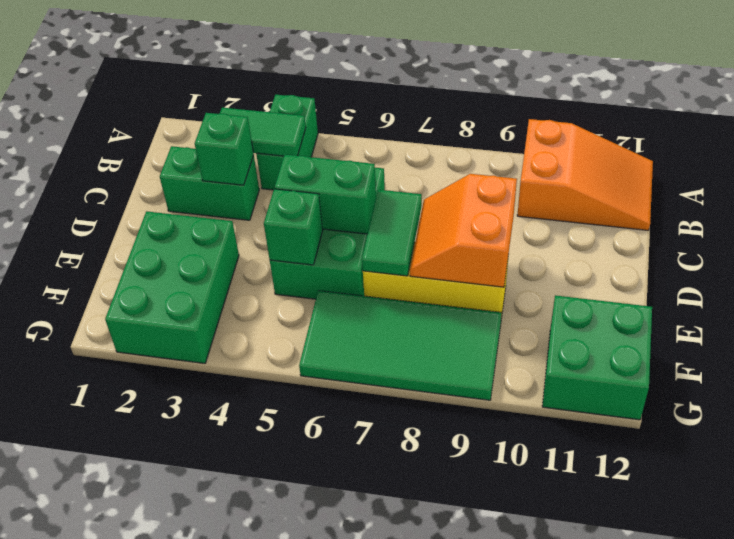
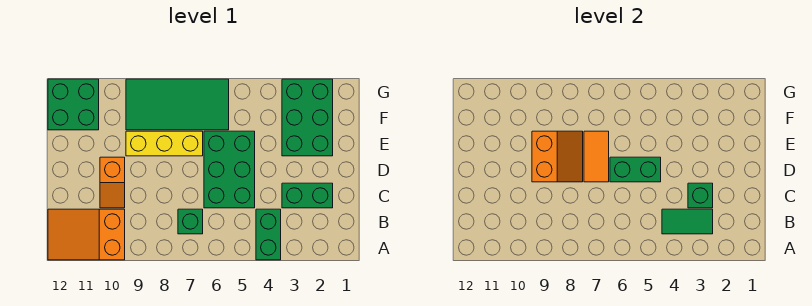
none -> orange slope C10:D10 level 1 top D
green tile D7:E7 level 2 -> orange tile D7:E7 level 2
green brick E5 level 2 -> green brick B7 level 1

